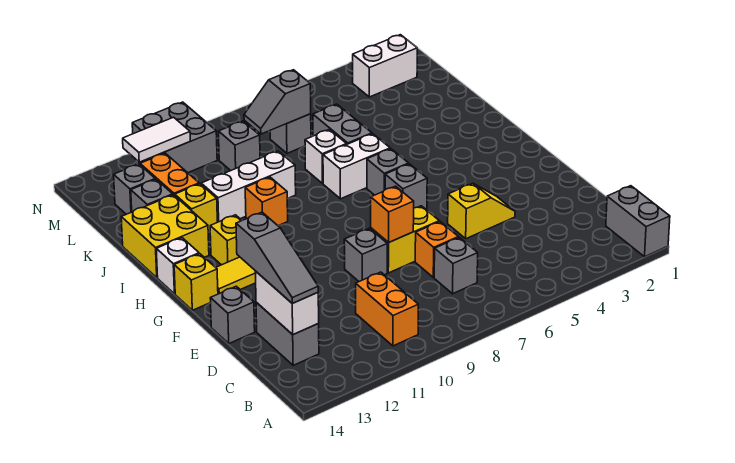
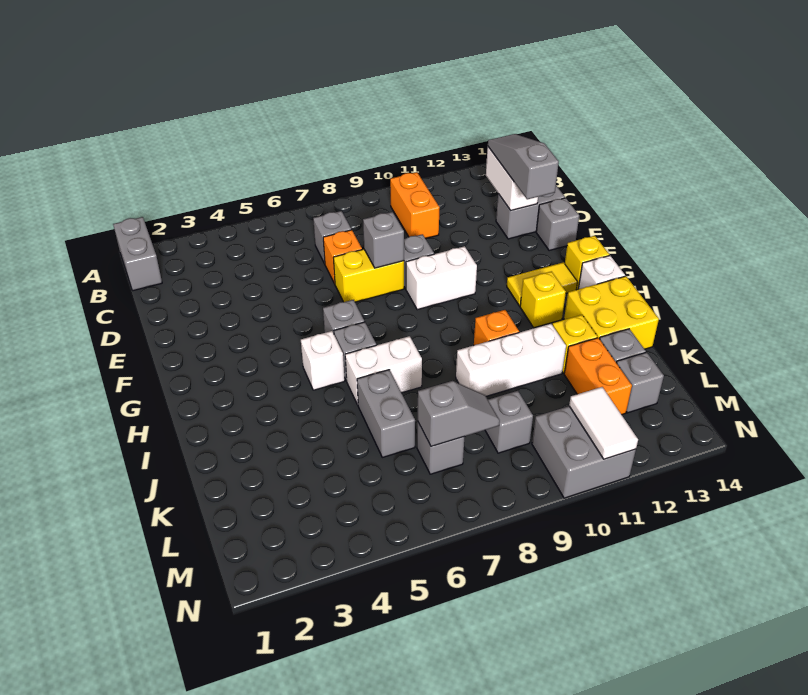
grey brick C13:D13 level 1 -> grey brick D13:D14 level 1
yellow slope E4:E5 level 1 top 5 -> none
orange brick E8 level 2 -> grey brick E8 level 2
white brick J7 level 1 -> white brick H5 level 1
white brick M2:M3 level 1 -> white brick F9:F10 level 1
white tile M11:M12 level 2 -> white tile M11:N11 level 2

